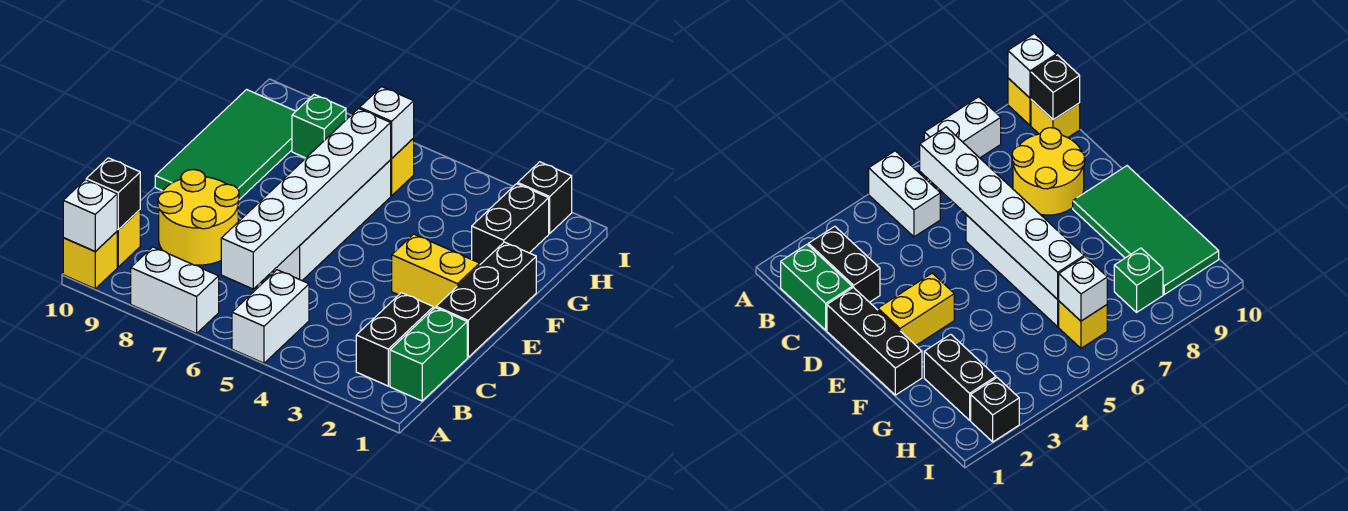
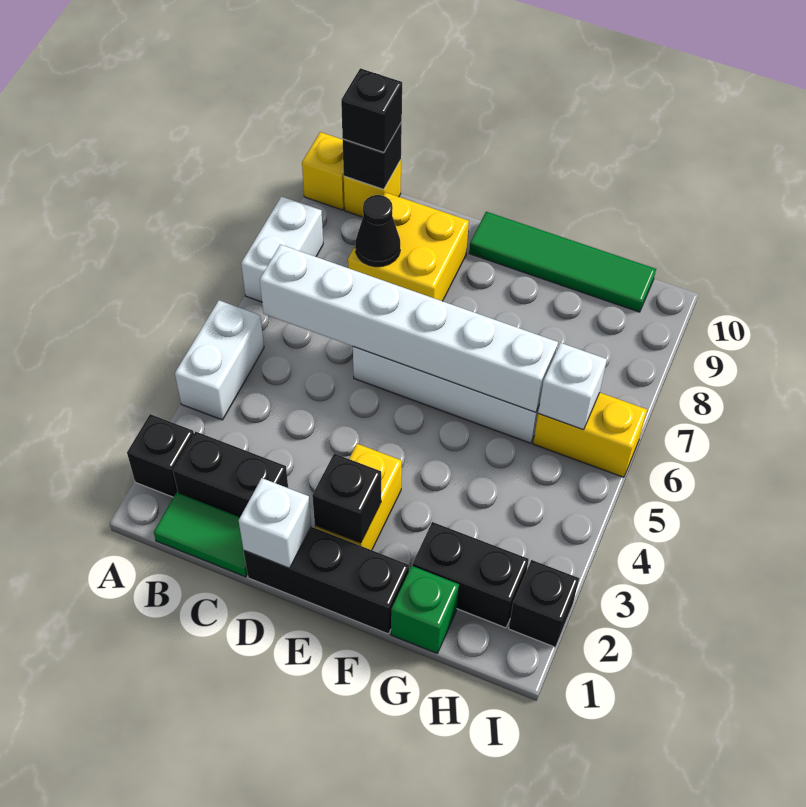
none -> black brick A2 level 1
white brick A5:B5 level 1 -> white brick A4:A5 level 1
white brick A10 level 2 -> white brick D1 level 2
green brick B1:C1 level 1 -> green tile B1:C1 level 1
none -> black brick B10 level 3
yellow round brick C8:D9 level 1 -> yellow brick C8:D9 level 1
none -> black cone C8 level 2
none -> black brick E2 level 2
green tile E9:H10 level 1 -> green tile E10:H10 level 1
yellow brick H6 level 1 -> yellow brick H6:I6 level 1
green brick H8 level 1 -> green brick G1 level 1

